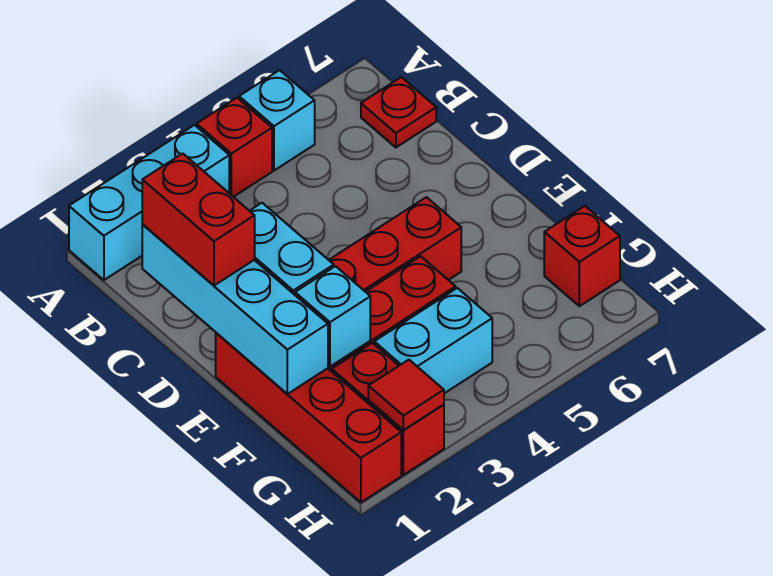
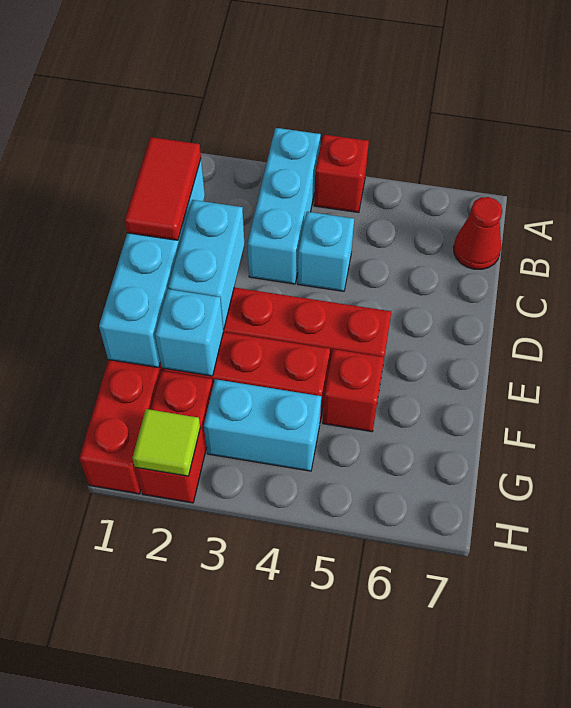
cyan brick A1:A3 level 1 -> cyan brick A3:C3 level 1
cyan brick A5 level 1 -> cyan brick C4 level 1
red plate B7 level 1 -> red cone B7 level 1
red brick C1:D1 level 3 -> red tile C1:D1 level 3
red brick G7 level 1 -> red brick F5 level 1
red tile H2 level 2 -> lime tile H2 level 2

